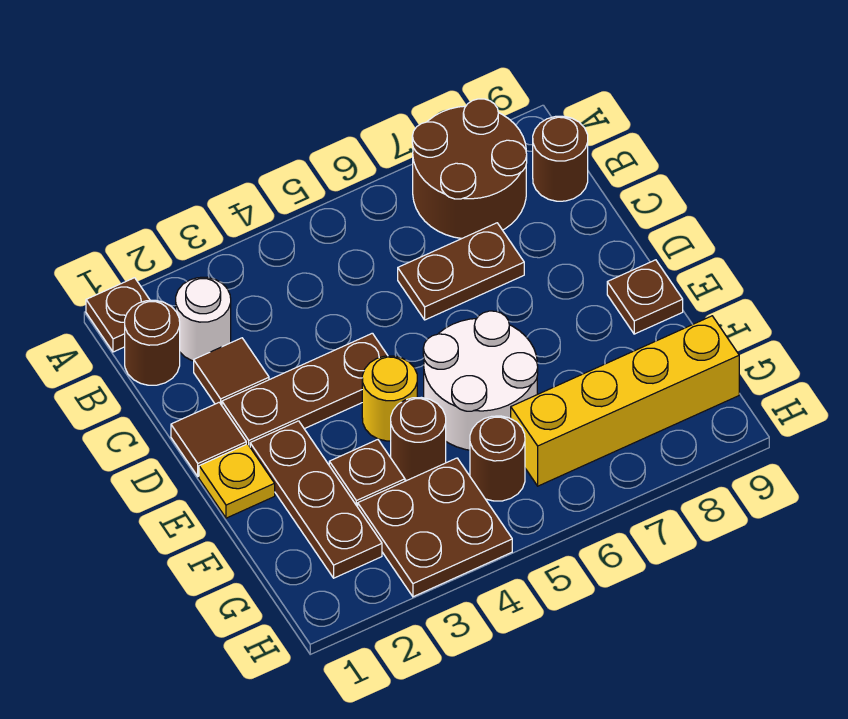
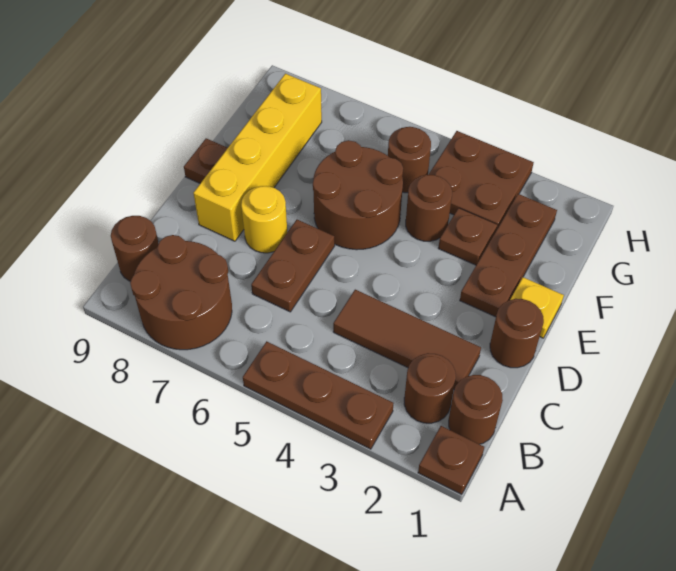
white round brick B2 level 1 -> brown round brick B2 level 1
brown tile C2 level 1 -> brown tile C2:C4 level 1
brown plate C6:C7 level 1 -> brown plate C6:D6 level 1
brown tile D1 level 1 -> brown round brick D1 level 1
brown plate D2:D4 level 1 -> brown plate A3:A5 level 1
yellow round brick E4 level 1 -> yellow round brick D7 level 1
white round brick E5:F6 level 1 -> brown round brick E5:F6 level 1
yellow brick G6:G9 level 1 -> yellow brick D8:G8 level 1

